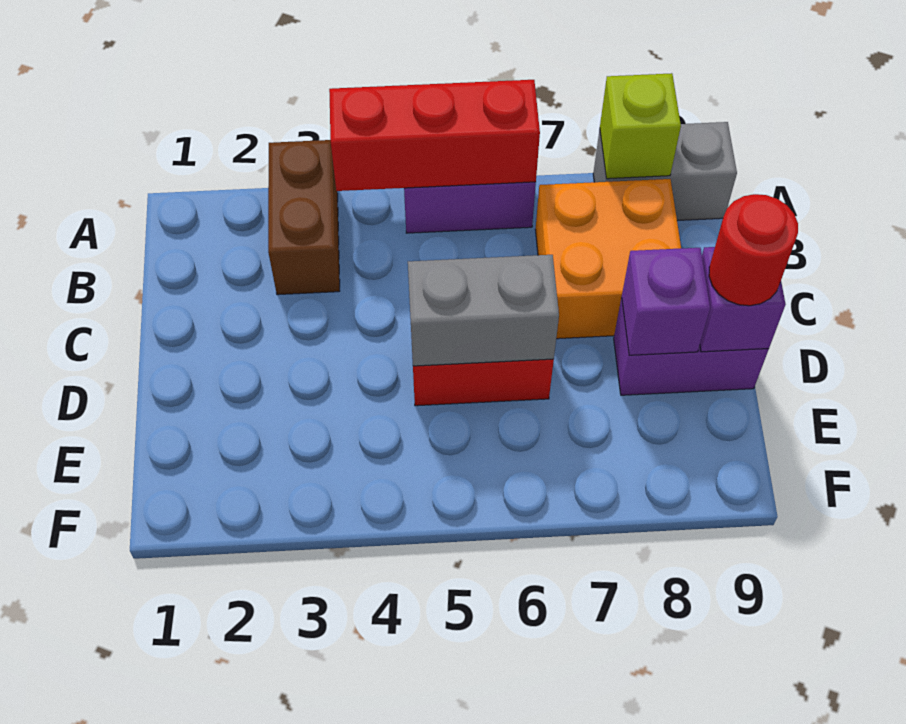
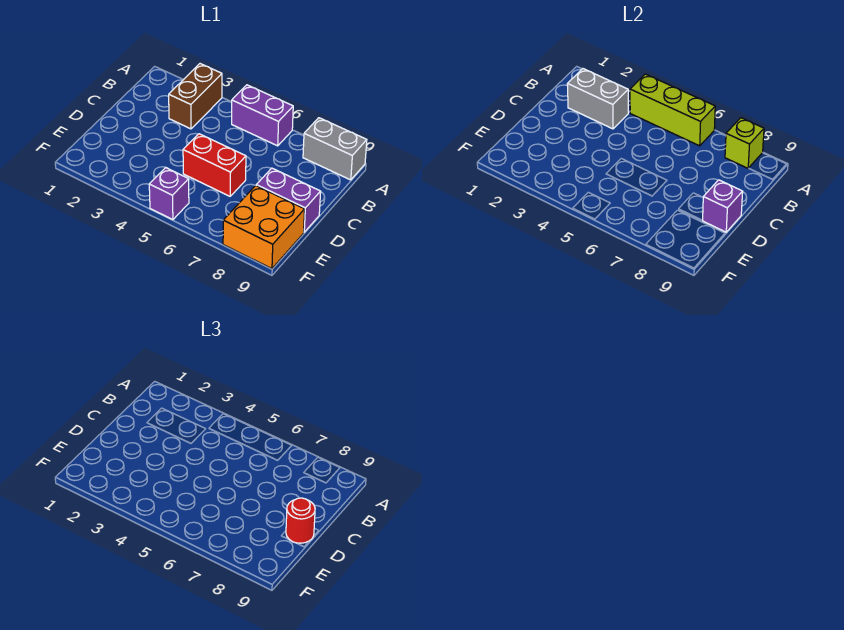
red brick A4:A6 level 2 -> lime brick A4:A6 level 2
orange brick B7:C8 level 1 -> orange brick E8:F9 level 1
grey brick D5:D6 level 2 -> grey brick B2:B3 level 2
purple brick D8 level 2 -> purple brick F5 level 1

